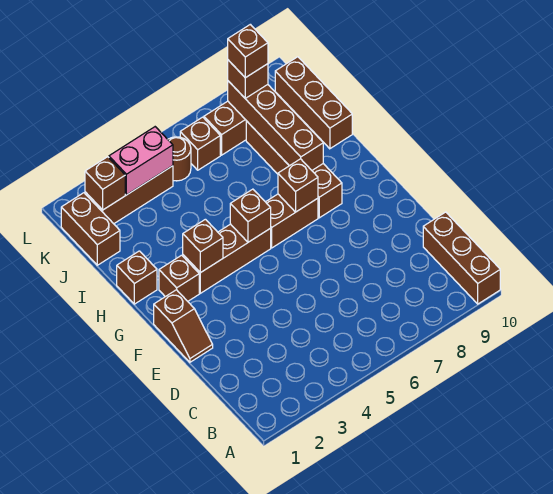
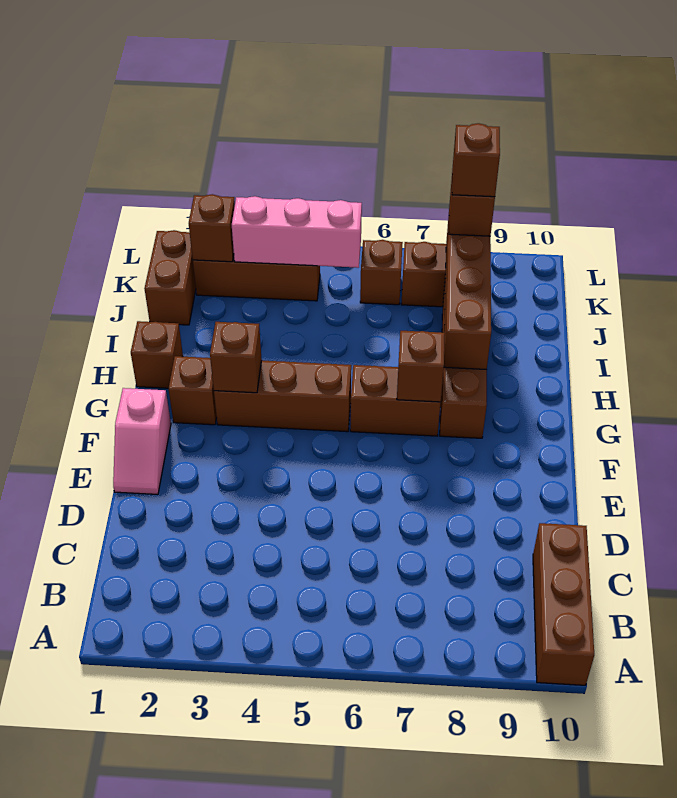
brown slope E1:F1 level 1 top F -> pink slope E1:F1 level 1 top F
brown brick G5 level 2 -> none
brown brick I10:K10 level 1 -> none
pink brick K3:K4 level 2 -> pink brick K3:K5 level 2
brown round brick K5 level 1 -> none

